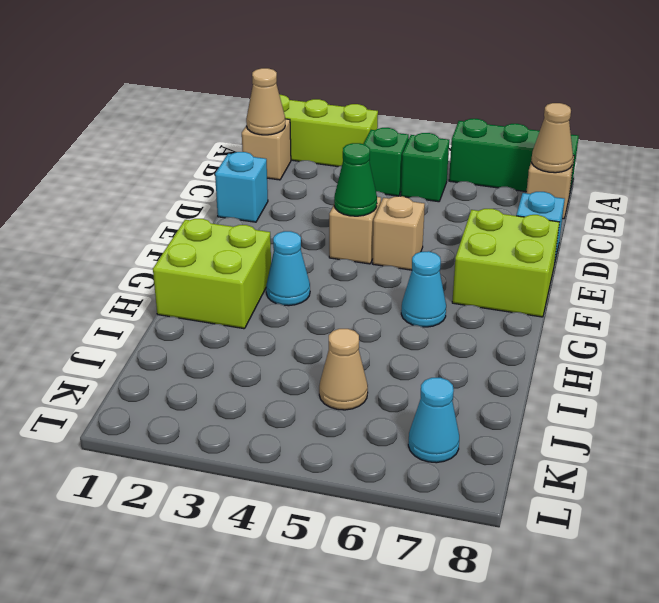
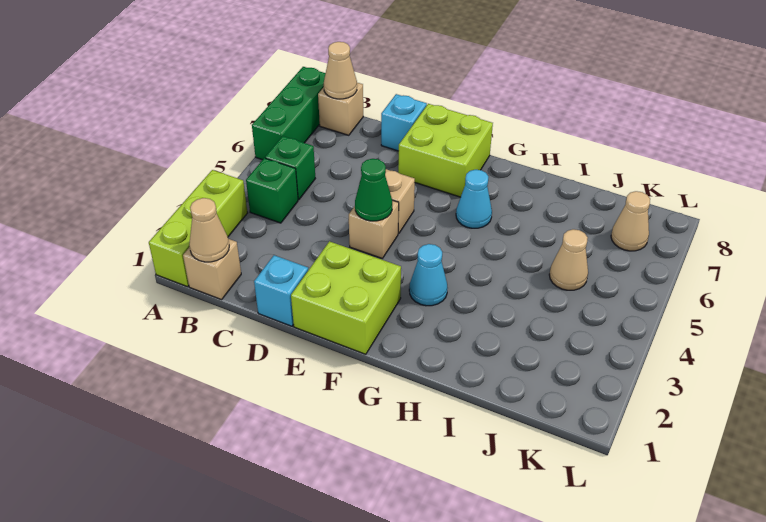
lime brick G1:H2 level 1 -> lime brick E1:F2 level 1
cyan cone K7 level 1 -> tan cone K7 level 1

